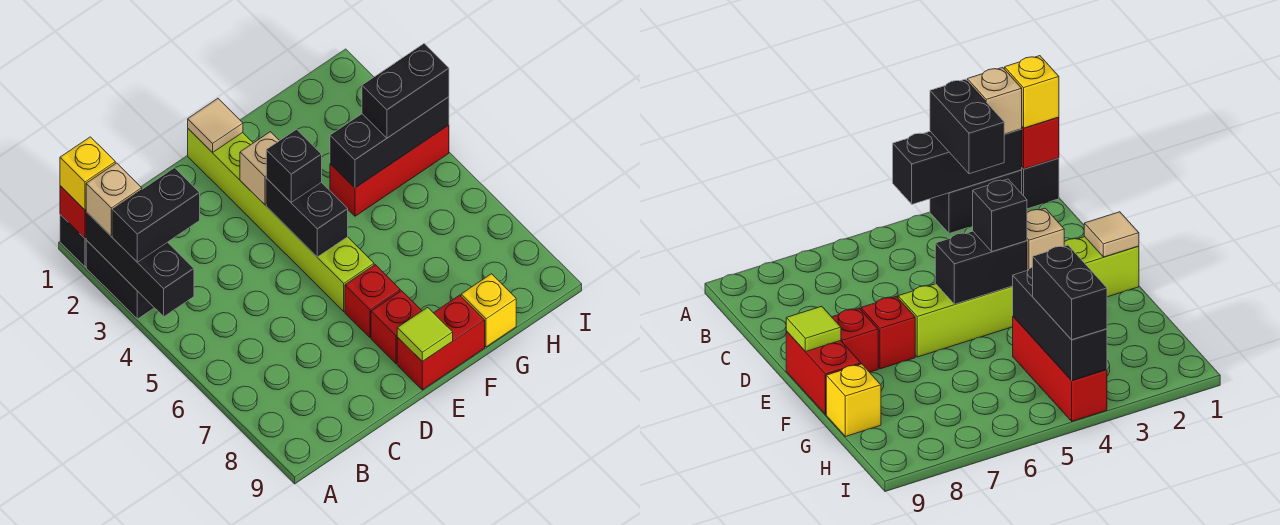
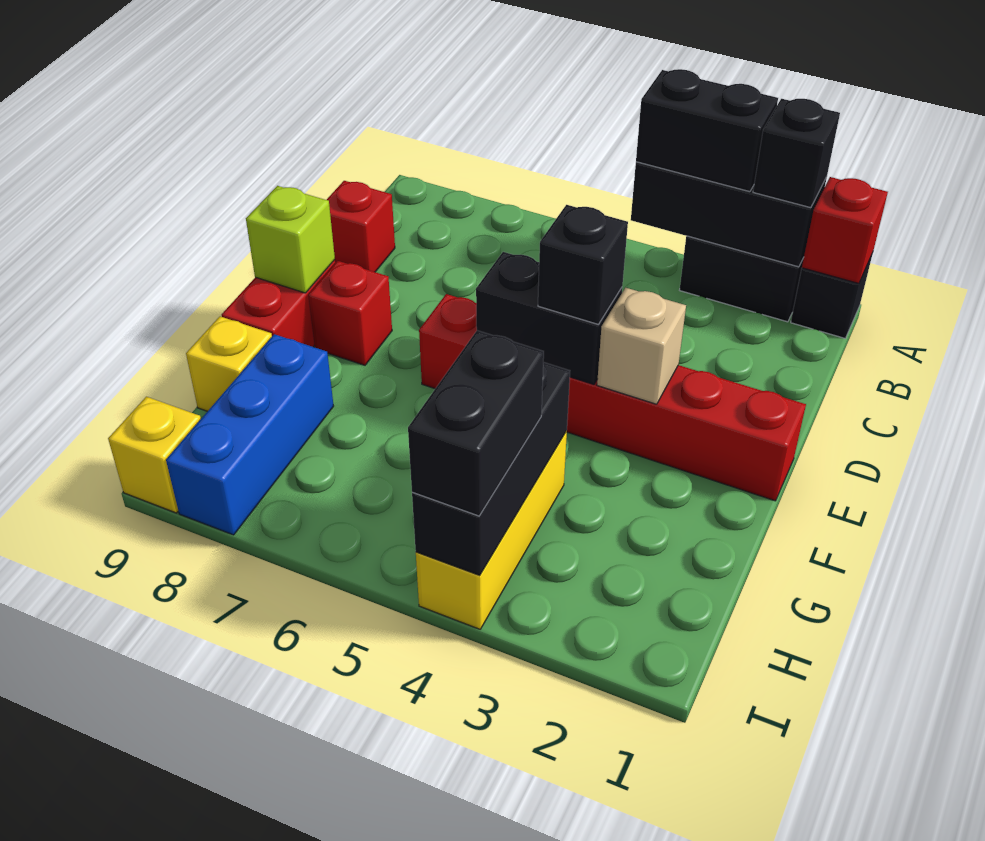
yellow brick A1 level 3 -> yellow brick I9 level 1
tan brick A2 level 3 -> black brick A2 level 3
black brick A3:B3 level 3 -> black brick A3:A4 level 3
lime brick E1:E6 level 1 -> red brick E1:E6 level 1
tan tile E1 level 2 -> none
red brick E7 level 1 -> red brick C9 level 1
lime tile E9 level 2 -> lime brick E9 level 2
red brick G4:I4 level 1 -> yellow brick G4:I4 level 1
none -> blue brick G8:I8 level 1

